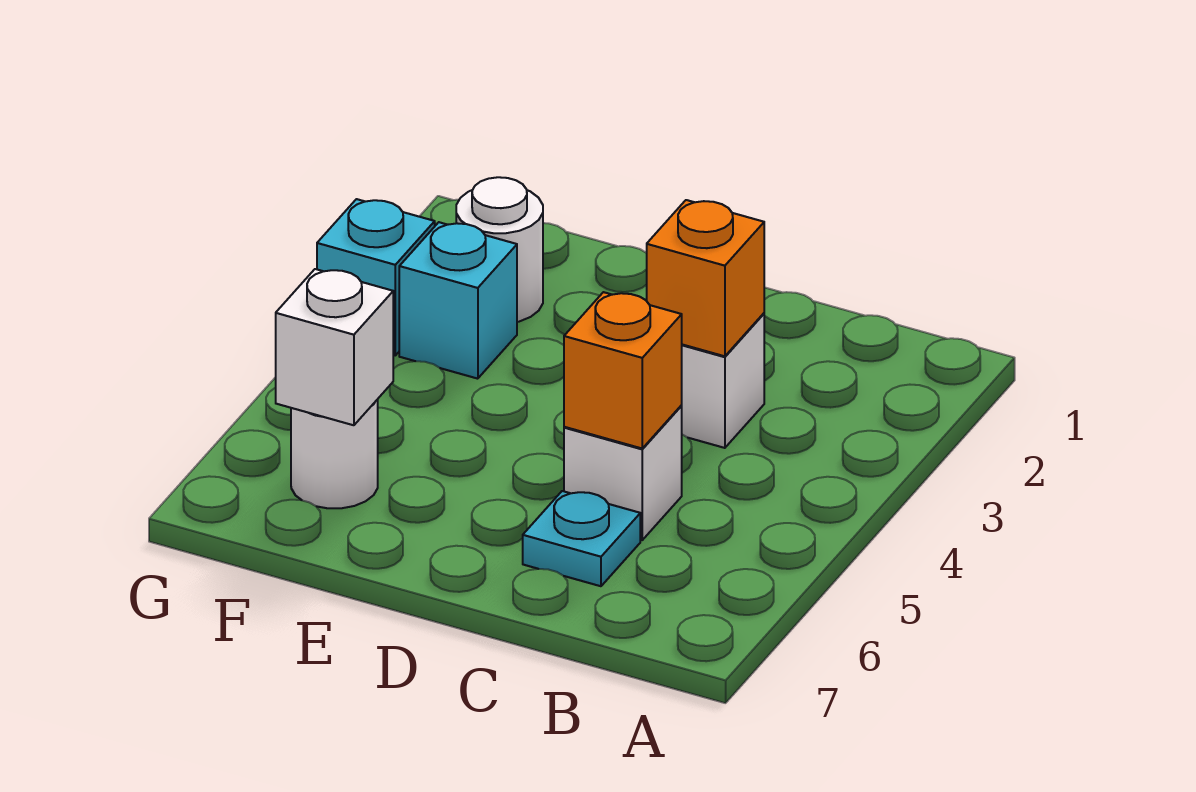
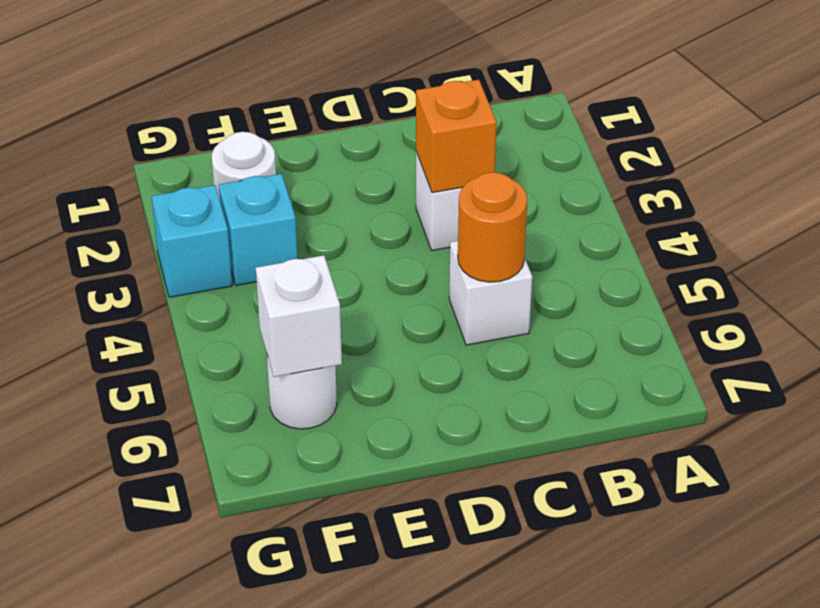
orange brick C5 level 2 -> orange round brick C5 level 2
cyan plate C6 level 1 -> none

